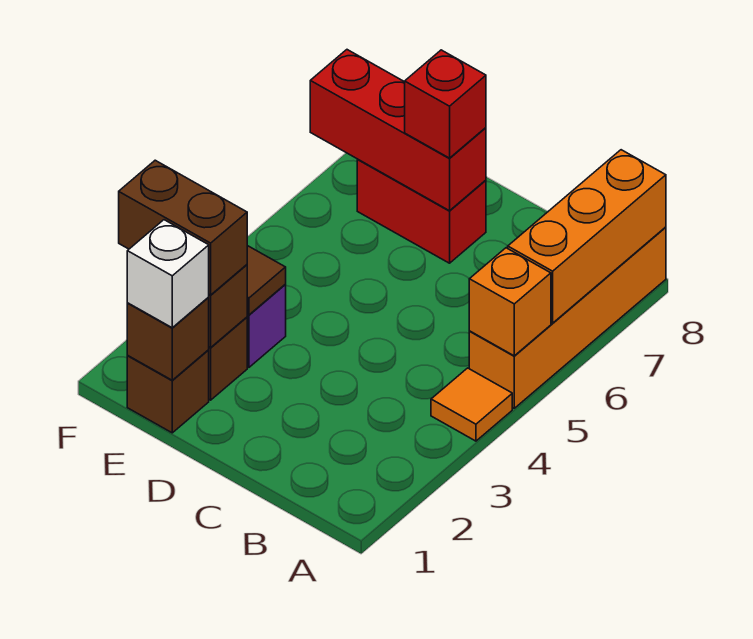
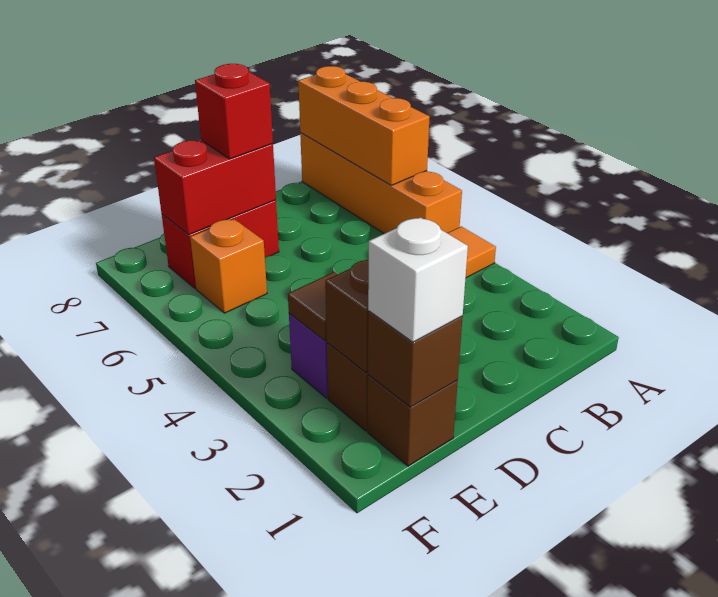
orange brick A5 level 2 -> orange brick E6 level 1
red brick D7:F7 level 2 -> red brick D7:E7 level 2
brown brick E2:F2 level 3 -> none

